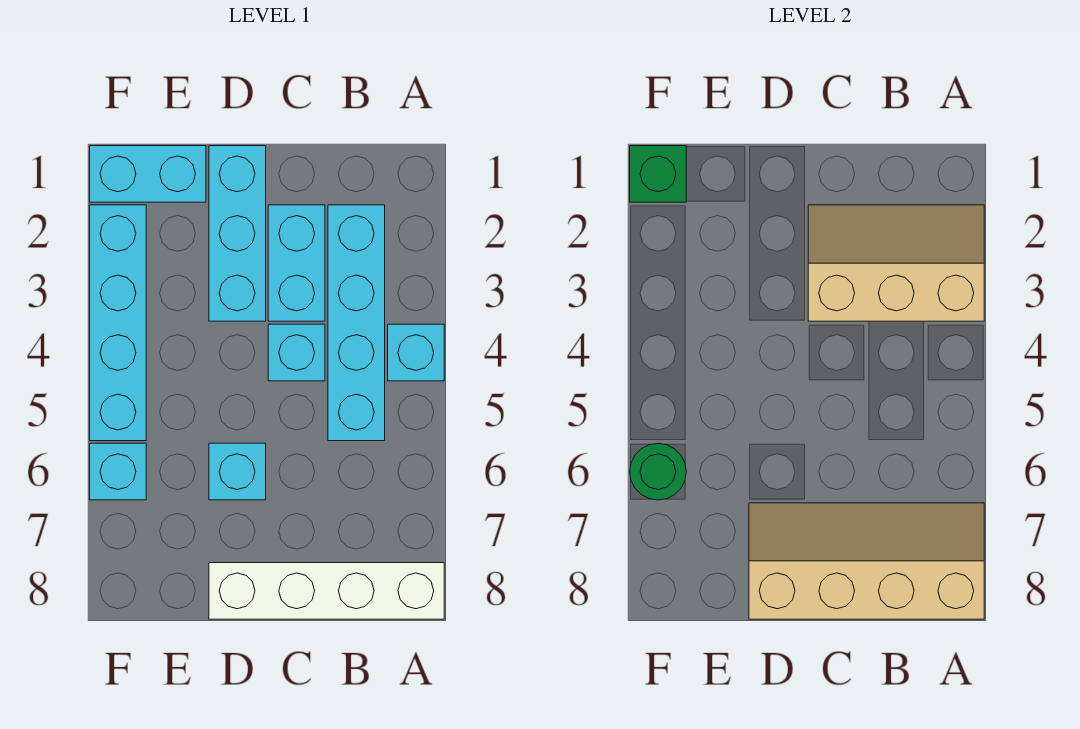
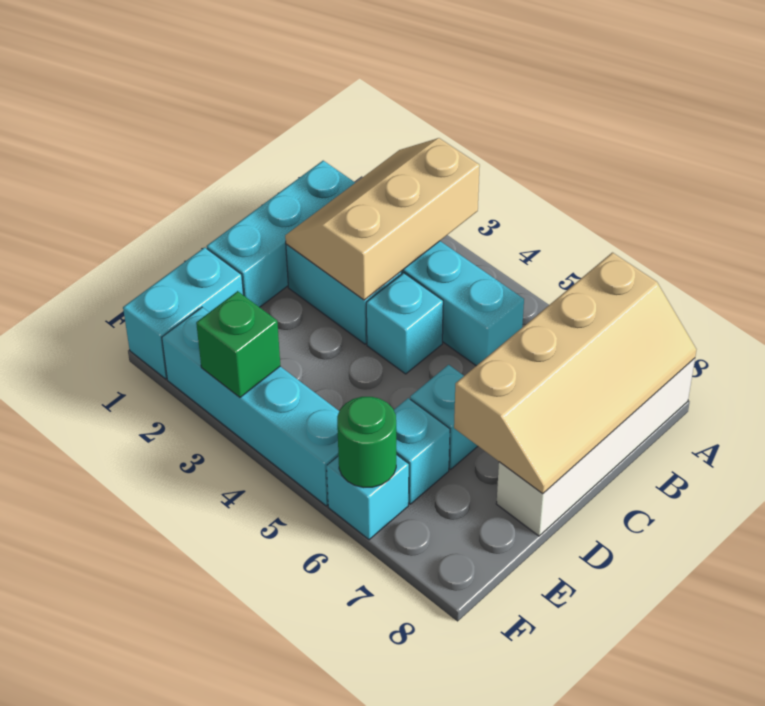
cyan brick A4 level 1 -> cyan brick E6 level 1
tan slope A7:D8 level 2 top 8 -> tan slope A7:D8 level 2 top 7
cyan brick D1:D3 level 1 -> cyan brick B1:D1 level 1
green brick F1 level 2 -> green brick F3 level 2

